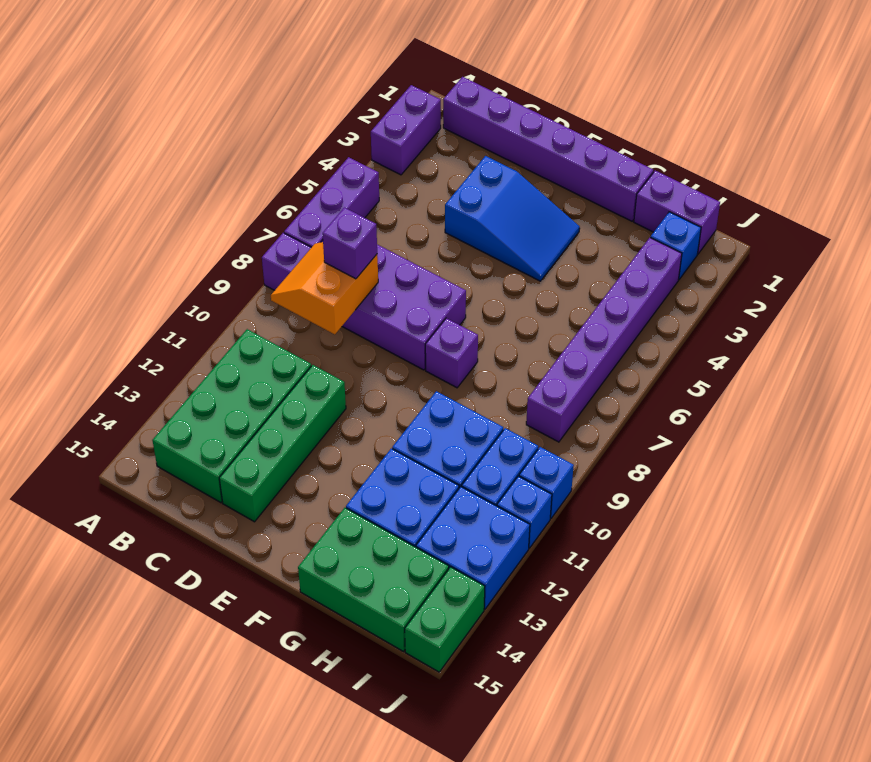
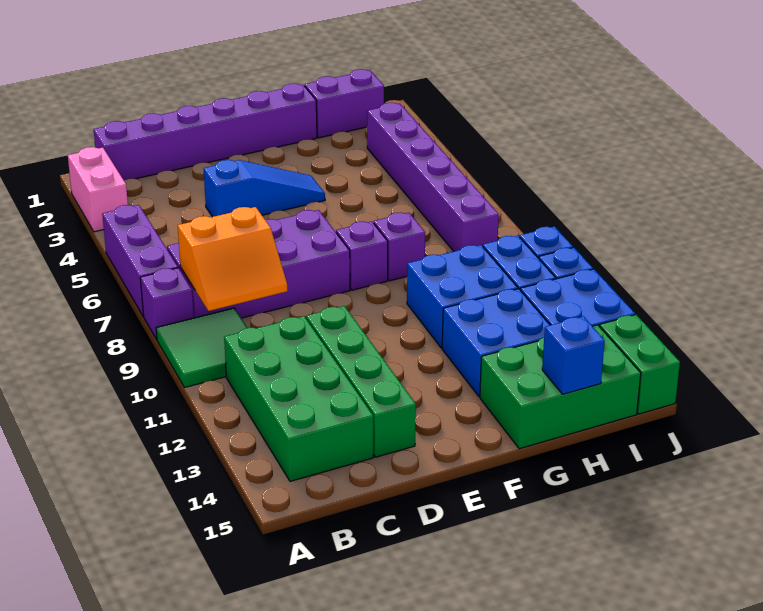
purple brick A2:A3 level 1 -> pink brick A2:A3 level 1
none -> green tile A9:B10 level 1
orange slope B8:C9 level 2 top C -> orange slope B8:C9 level 2 top 8
purple brick C8 level 3 -> purple brick G8 level 1
blue slope D3:F4 level 1 top D -> blue slope D4:F4 level 1 top D
blue brick I2 level 1 -> blue brick H15 level 2

